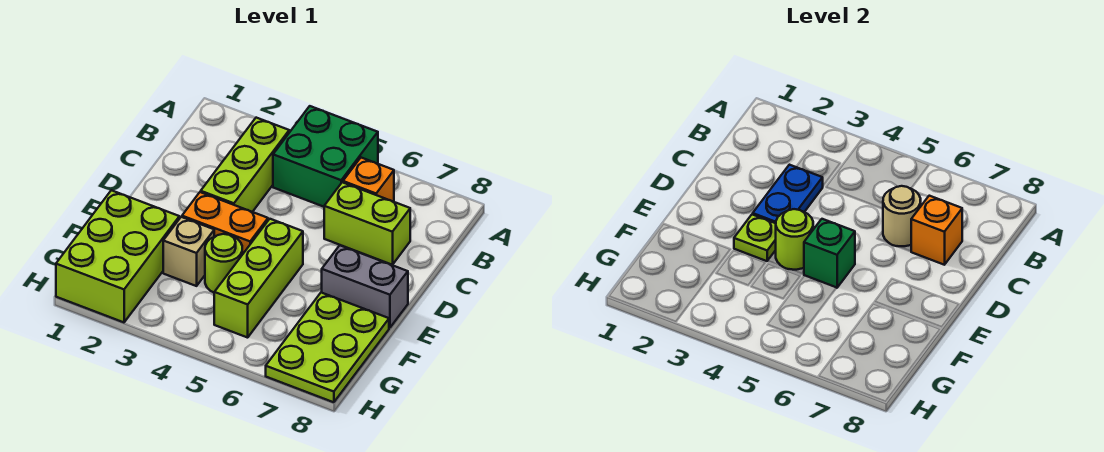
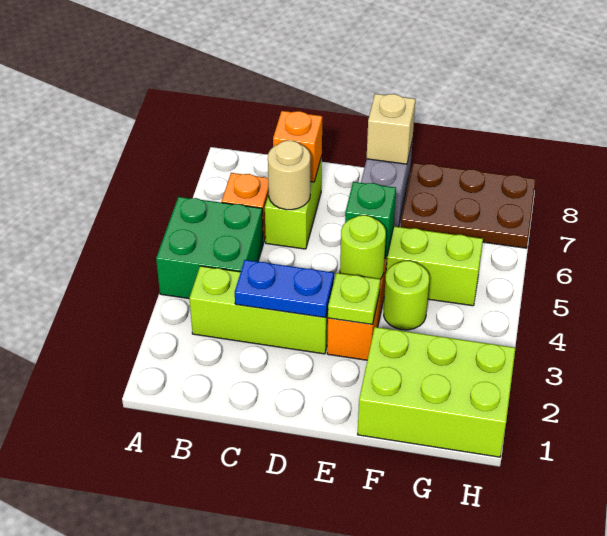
tan brick F3 level 1 -> tan brick E8 level 2
lime plate F7:H8 level 1 -> brown plate F7:H8 level 1

